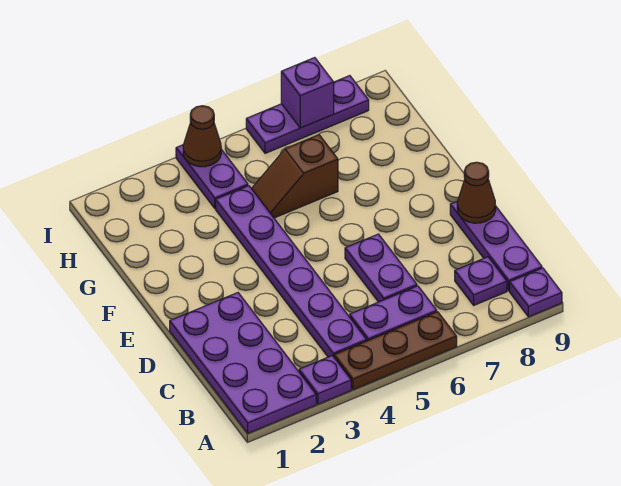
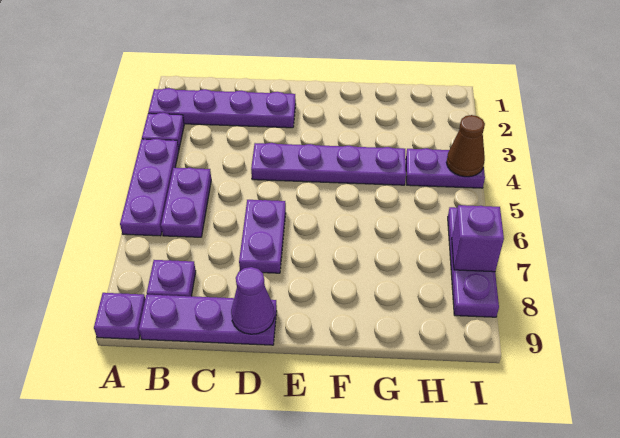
purple plate A1:D2 level 1 -> purple plate A2:D2 level 1
brown plate A4:A6 level 1 -> purple plate A4:A6 level 1
purple plate B4:G4 level 1 -> purple plate D4:G4 level 1
purple plate C6:D6 level 1 -> purple plate D6:D7 level 1
brown cone D9 level 2 -> purple cone D9 level 2
brown slope G5:G6 level 1 top 6 -> none

